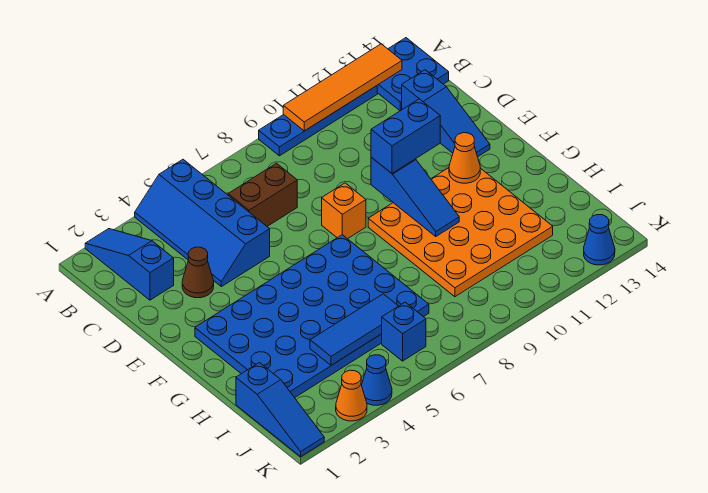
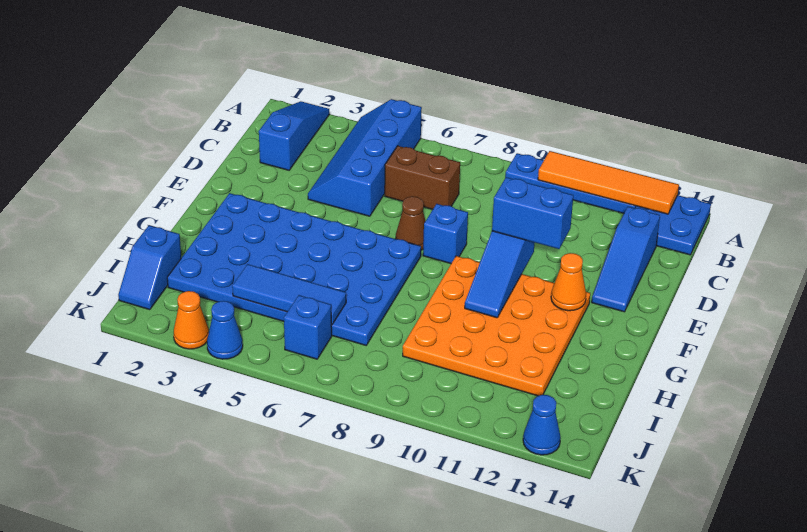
brown cone D3 level 1 -> brown cone E7 level 1
orange brick E8 level 1 -> blue brick E8 level 1
blue slope I1:K1 level 1 top I -> blue slope I1:J1 level 1 top I

